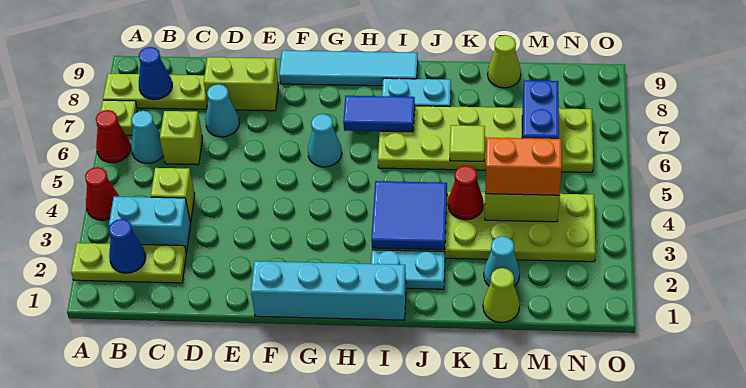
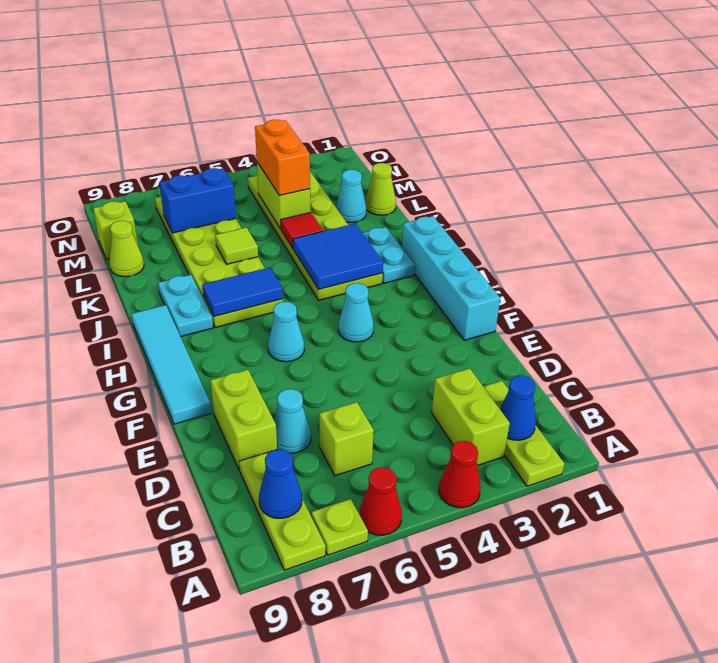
cyan brick B3:C3 level 1 -> lime brick B3:C3 level 1
cyan cone B6 level 1 -> cyan cone G4 level 1
lime brick C4 level 1 -> lime brick M9 level 1
blue tile H7:I7 level 2 -> blue tile I6:I7 level 2
red cone K4 level 2 -> red tile K4 level 2

